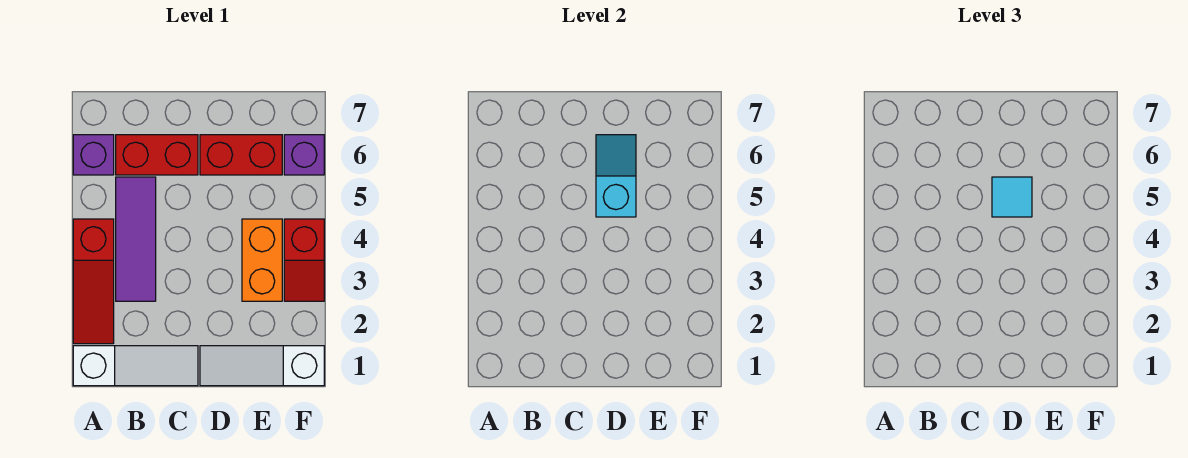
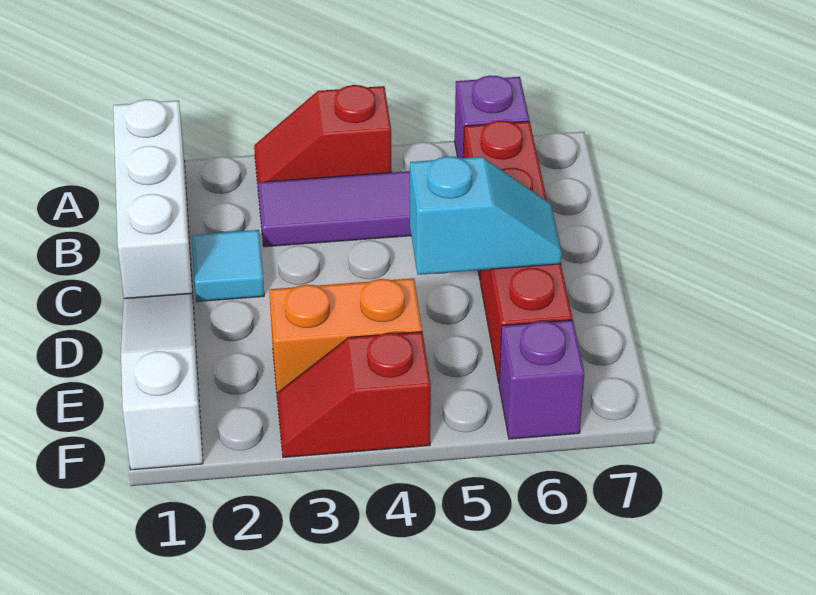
white slope A1:C1 level 1 top A -> white brick A1:C1 level 1
red slope A2:A4 level 1 top 4 -> red slope A3:A4 level 1 top 4
cyan tile D5 level 3 -> cyan tile C2 level 1

